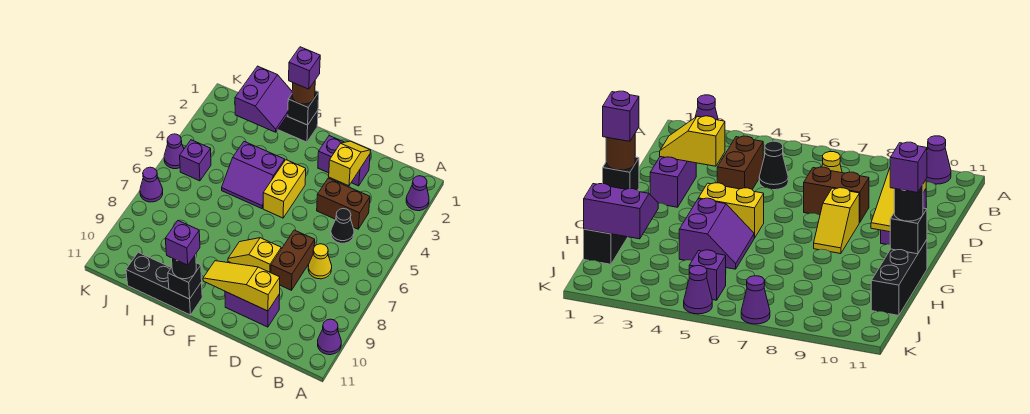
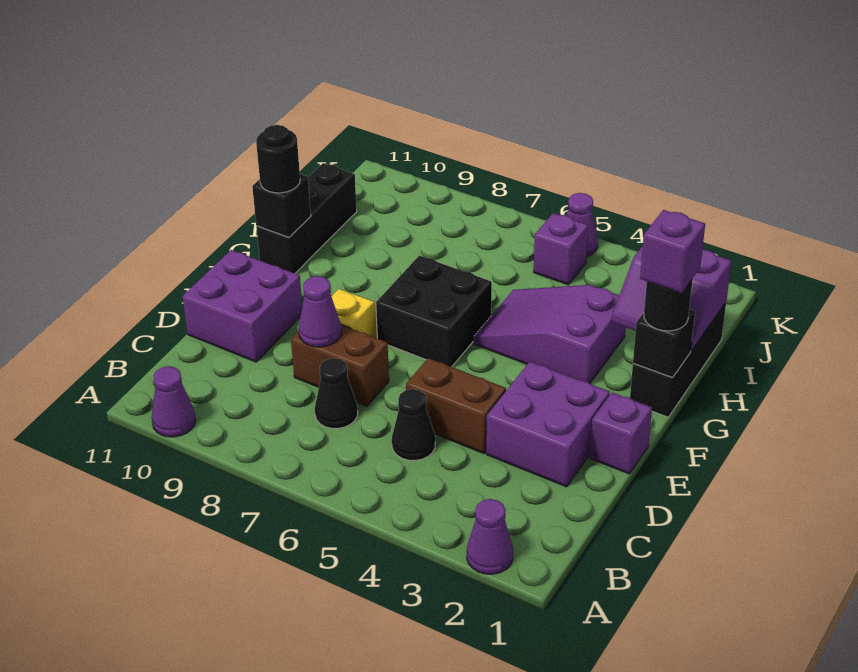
brown brick C4:D4 level 1 -> brown brick D4:D5 level 1
yellow cone C7 level 1 -> black cone C7 level 1
purple brick D2:E2 level 1 -> purple brick D2:E3 level 1
yellow slope D2:D3 level 2 top 3 -> none
purple brick D10:E10 level 1 -> purple brick D10:E11 level 1
yellow slope D10:F10 level 2 top D -> none
yellow brick F4:F5 level 1 -> none
none -> black brick F6:G7 level 1
brown round brick G1 level 3 -> black round brick G1 level 3
purple slope G4:H5 level 1 top 4 -> purple slope G3:H5 level 1 top 3
purple brick G11 level 4 -> purple brick E1 level 1
purple cone K7 level 1 -> purple cone D8 level 2

